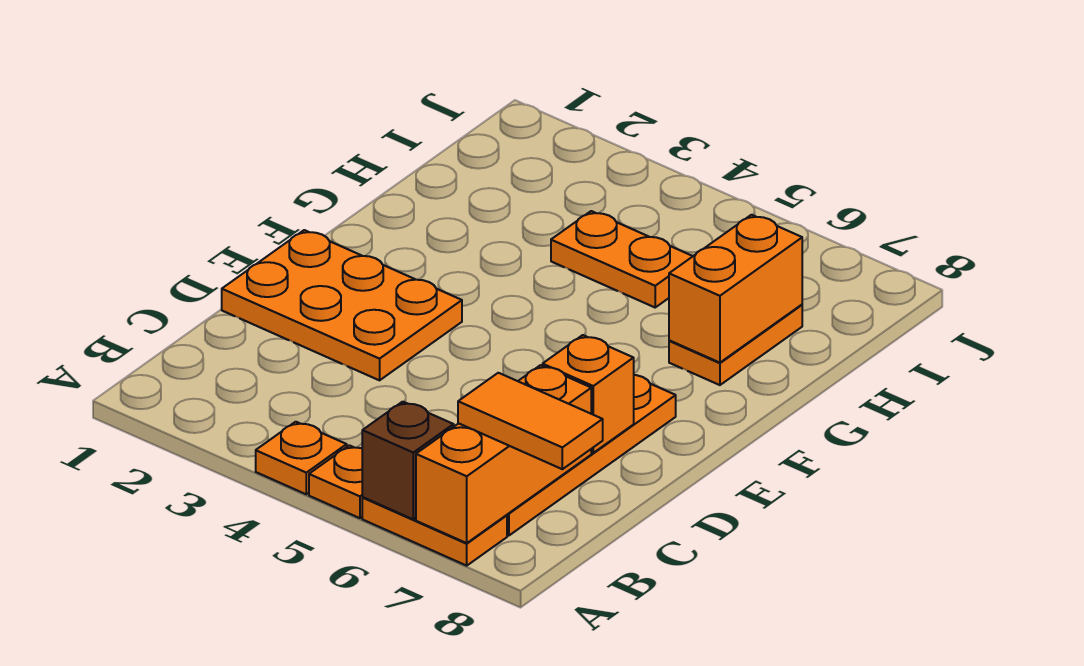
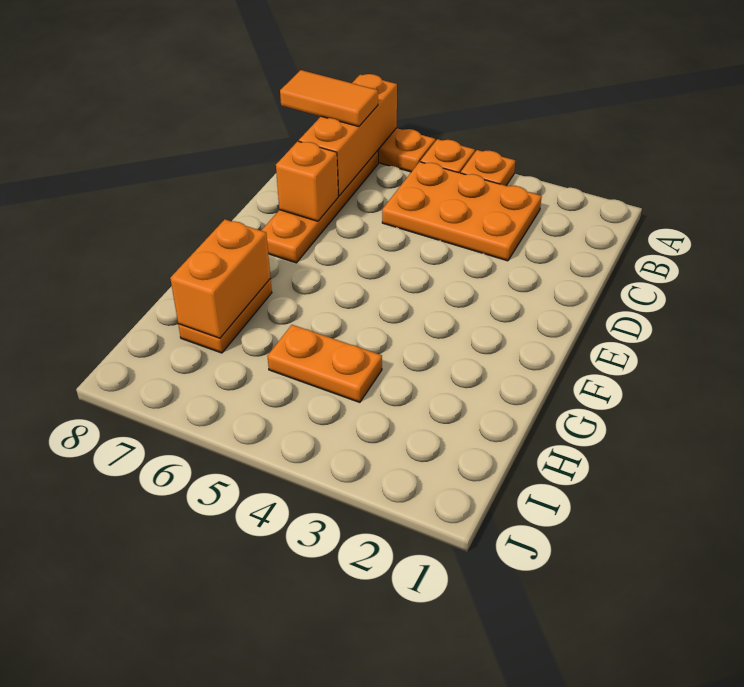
brown brick A6 level 2 -> none
orange plate D1:E3 level 1 -> orange plate B3:C5 level 1

